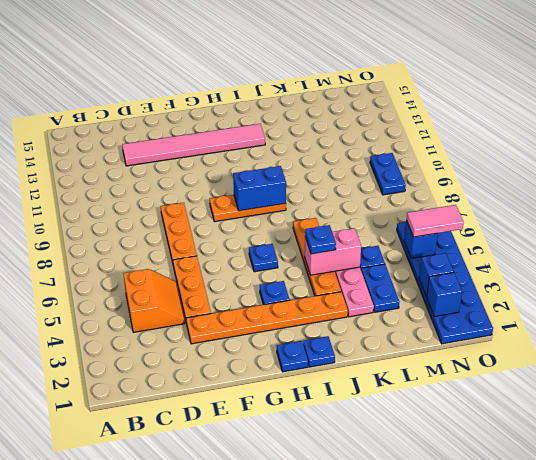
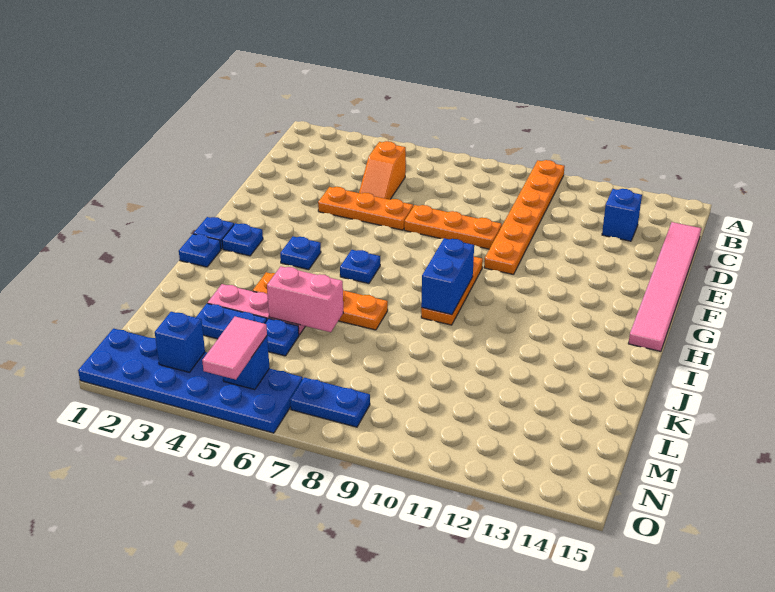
orange slope C4:D5 level 1 top C -> orange slope C5:D5 level 1 top C
pink tile D13:I13 level 1 -> pink tile C15:H15 level 1
orange plate E3:J3 level 1 -> orange plate A10:F10 level 1
pink brick J5:K5 level 2 -> pink brick K5:K6 level 2
blue plate J5 level 3 -> blue plate H2 level 1
blue brick N2 level 2 -> blue brick C13 level 1
blue plate N9:N10 level 1 -> blue plate N7:N8 level 1

